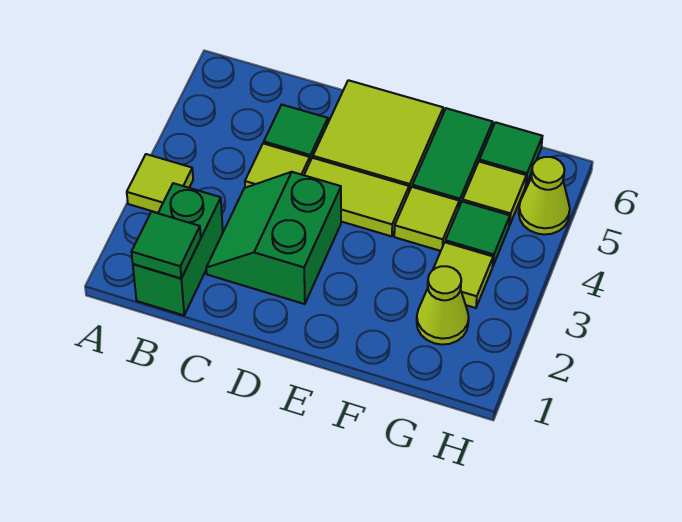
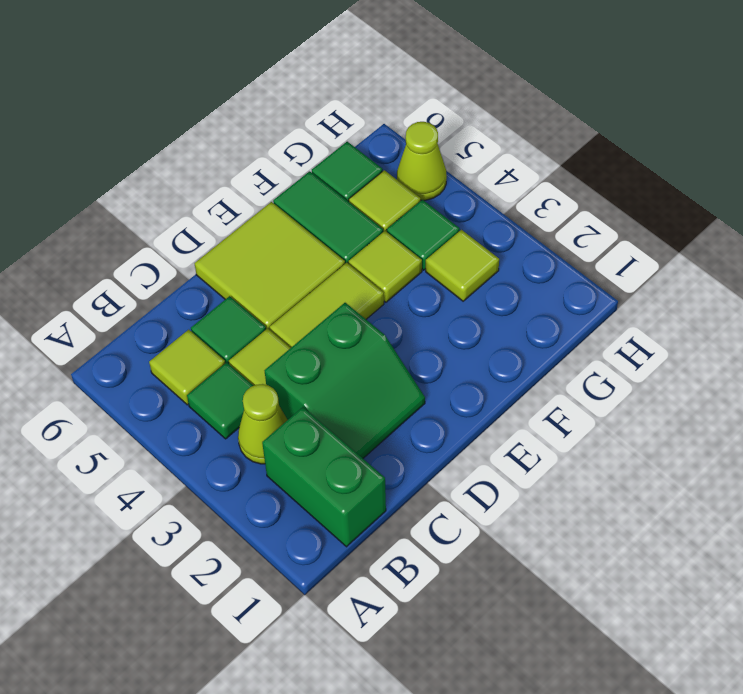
lime tile A3 level 1 -> lime tile B5 level 1
green tile B1 level 2 -> green tile B4 level 1
green slope C2:D3 level 1 top D -> green slope C2:D3 level 1 top 3
lime cone G2 level 1 -> lime cone B3 level 1

